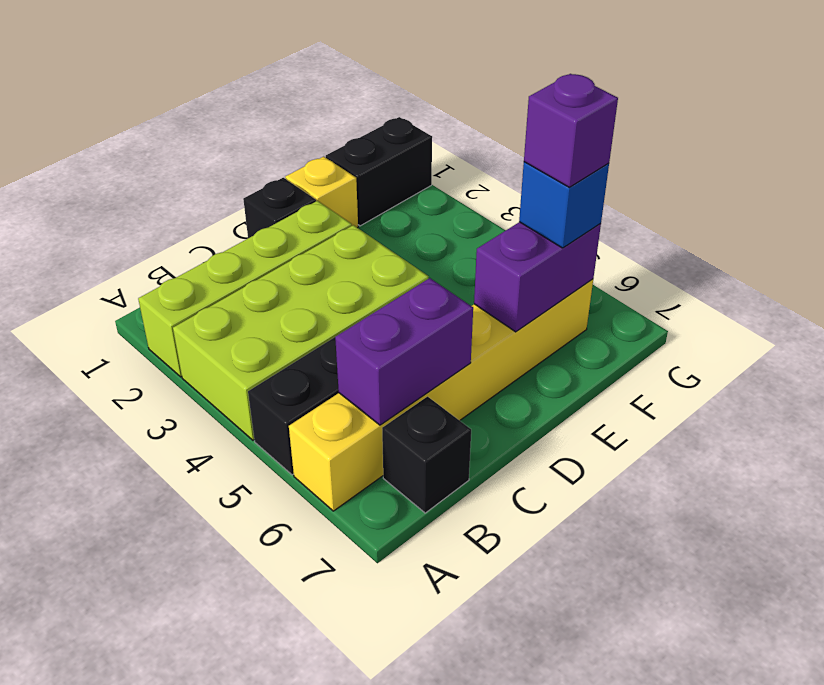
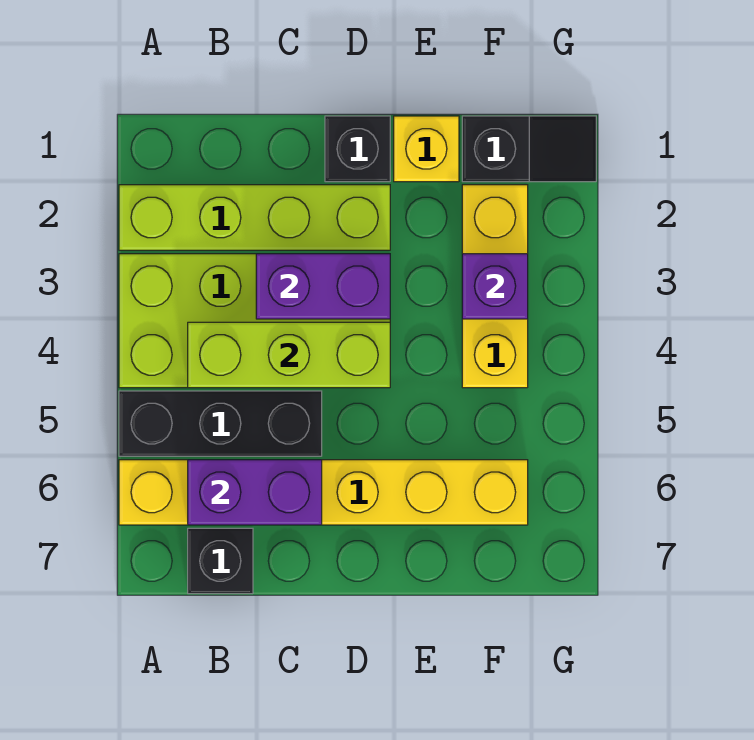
none -> lime brick B4:D4 level 2
purple brick E6:F6 level 2 -> purple brick C3:D3 level 2
black brick F1:G1 level 1 -> black slope F1:G1 level 1 top F
none -> yellow brick F2:F4 level 1
blue brick F6 level 3 -> none
purple brick F6 level 4 -> purple brick F3 level 2

